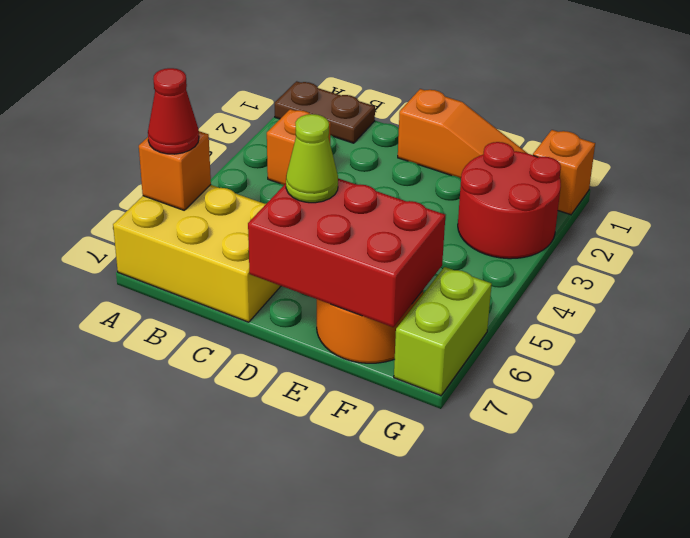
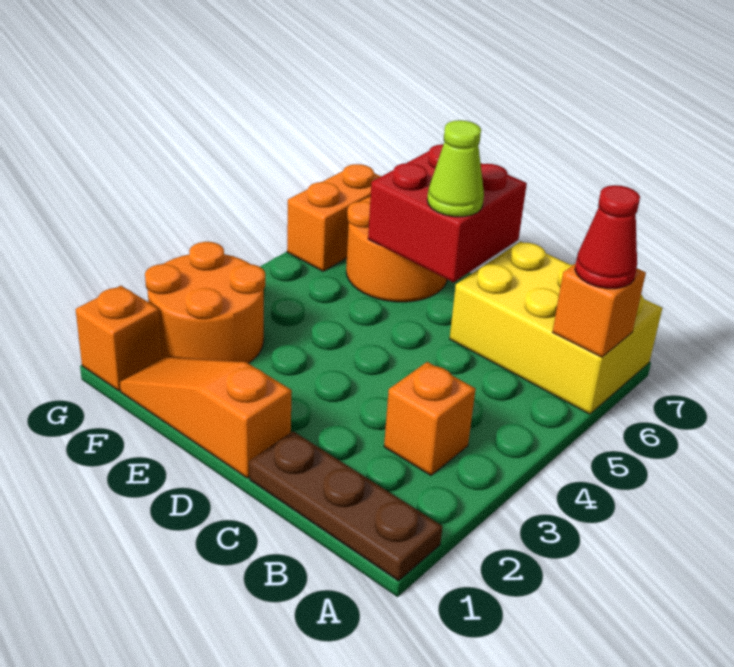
brown plate A1:B1 level 1 -> brown plate A1:C1 level 1
red brick D6:F7 level 2 -> red brick D6:E7 level 2
red round brick F2:G3 level 1 -> orange round brick F2:G3 level 1
lime brick G6:G7 level 1 -> orange brick G6:G7 level 1

